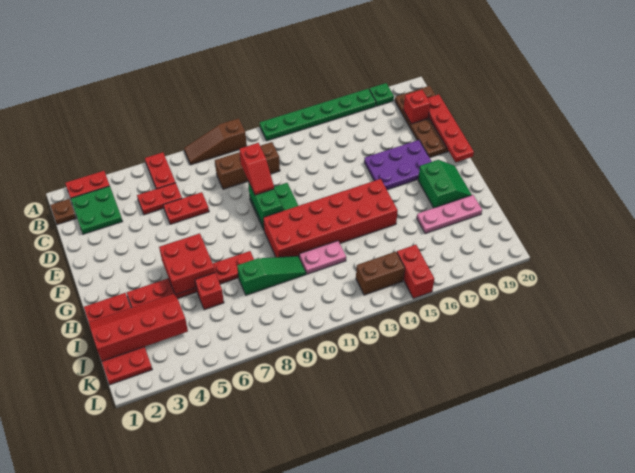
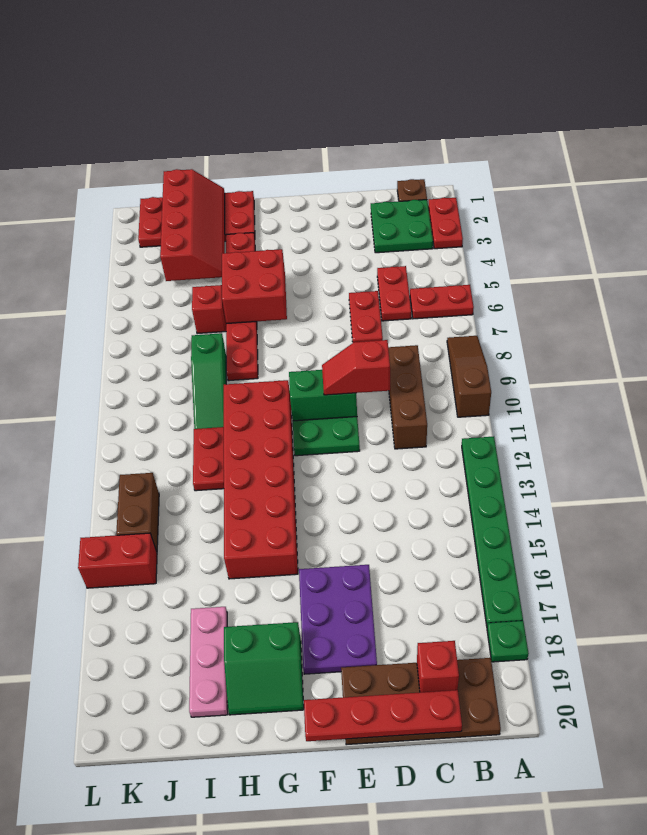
pink plate I11:I12 level 1 -> red plate I11:I12 level 1

